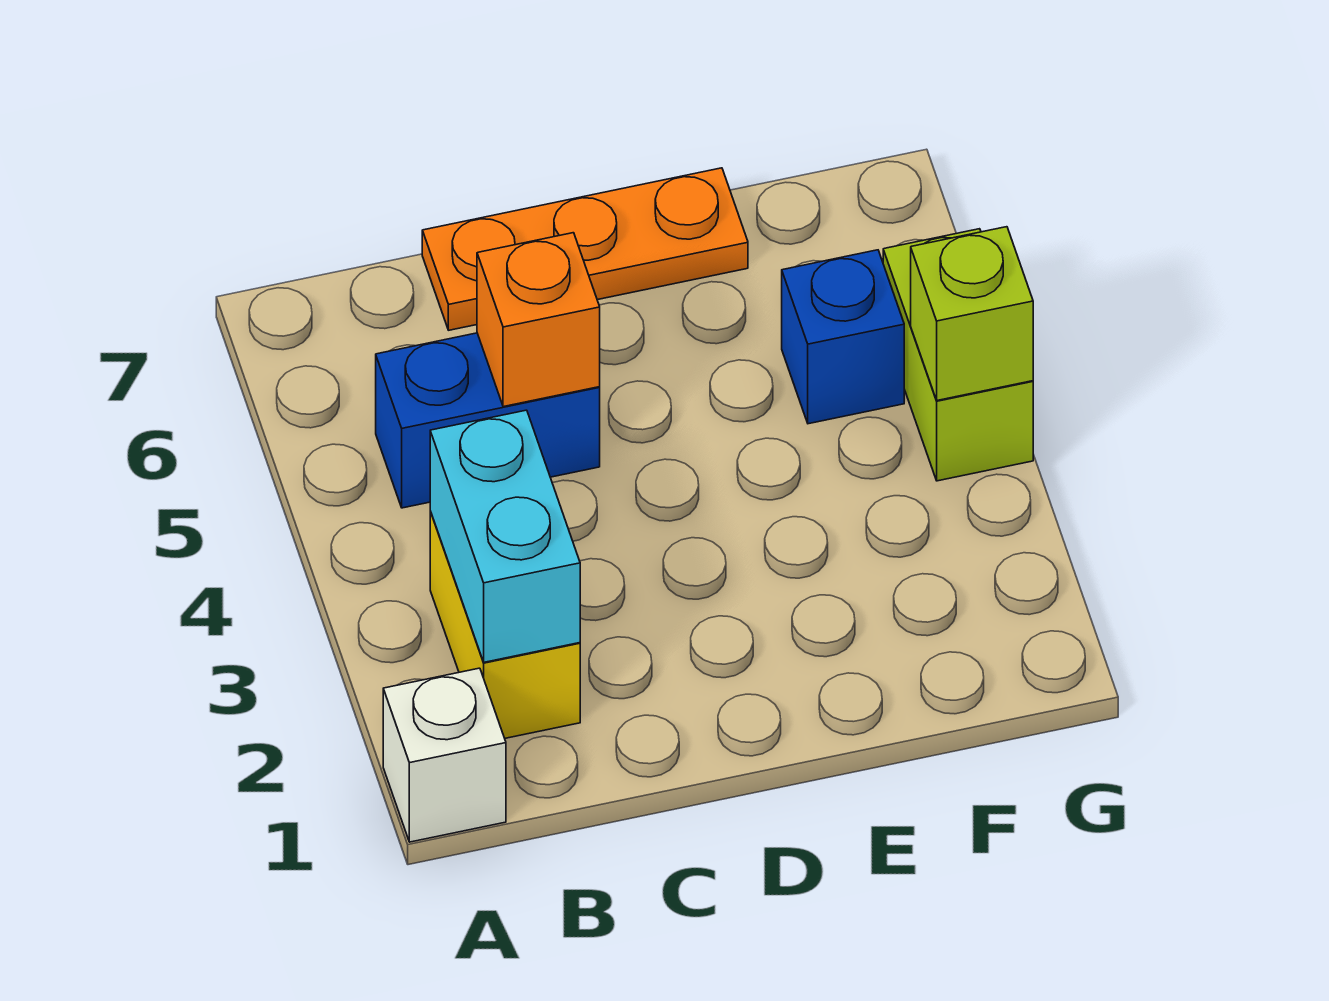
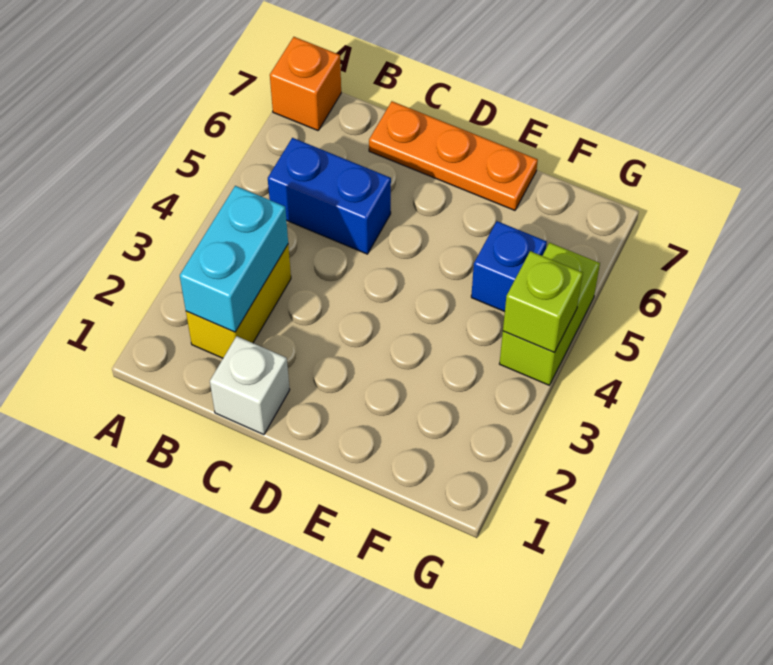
white brick A1 level 1 -> white brick C1 level 1
orange brick C5 level 2 -> orange brick A7 level 1

